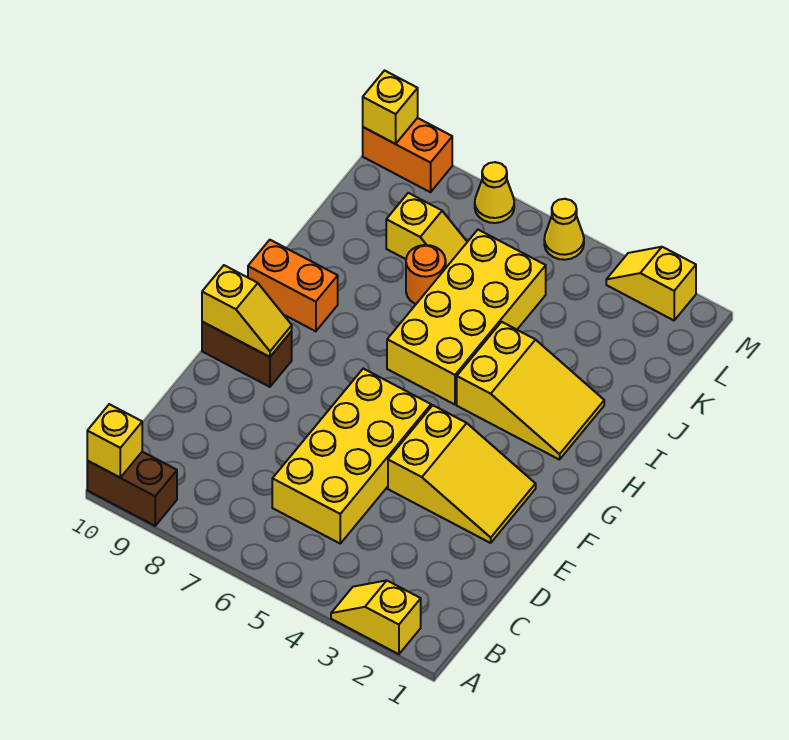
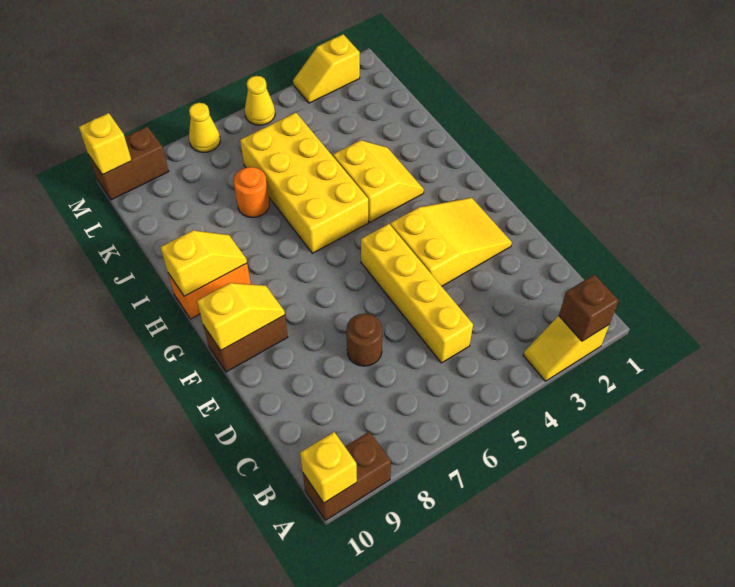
none -> brown brick A2 level 2
yellow brick C5:F6 level 1 -> yellow brick C5:F5 level 1
none -> brown round brick D7 level 1
yellow slope H2:I4 level 1 top 4 -> yellow slope H3:I4 level 1 top 4
yellow slope K7:K8 level 1 top 8 -> yellow slope H9:H10 level 2 top 10
orange brick M9:M10 level 1 -> brown brick M9:M10 level 1

